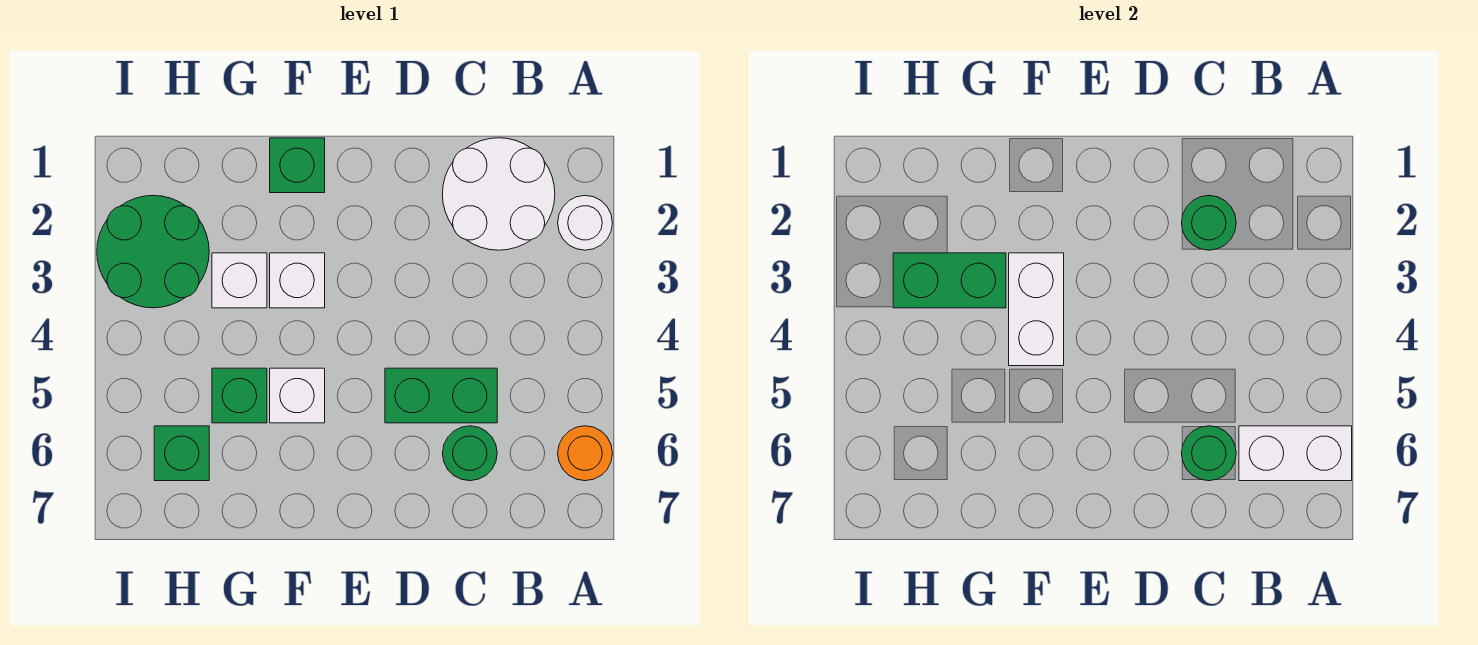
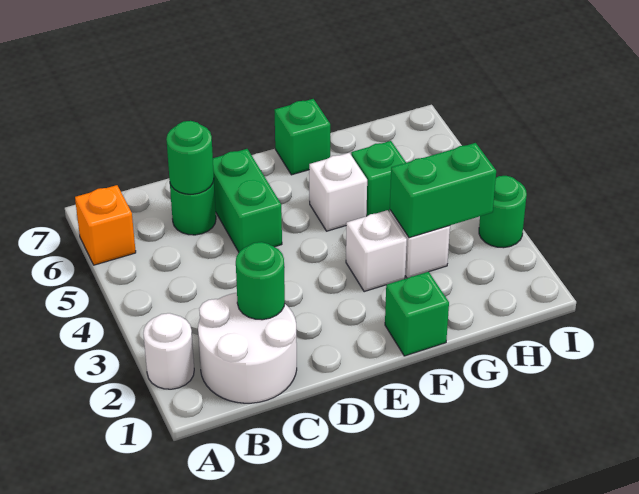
orange round brick A6 level 1 -> orange brick A6 level 1
white brick A6:B6 level 2 -> none
green brick C5:D5 level 1 -> green brick D5:D6 level 1
white brick F3:F4 level 2 -> none
green round brick H2:I3 level 1 -> green round brick I3 level 1
green brick H6 level 1 -> green brick F7 level 1

